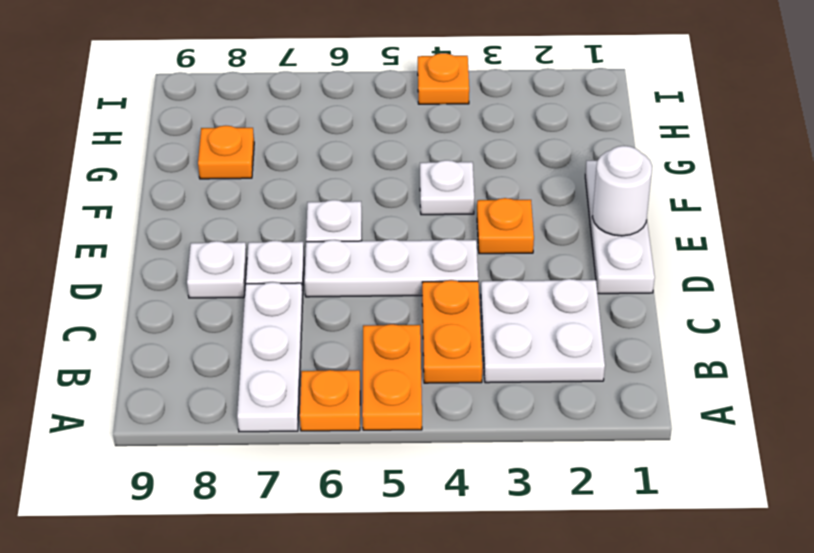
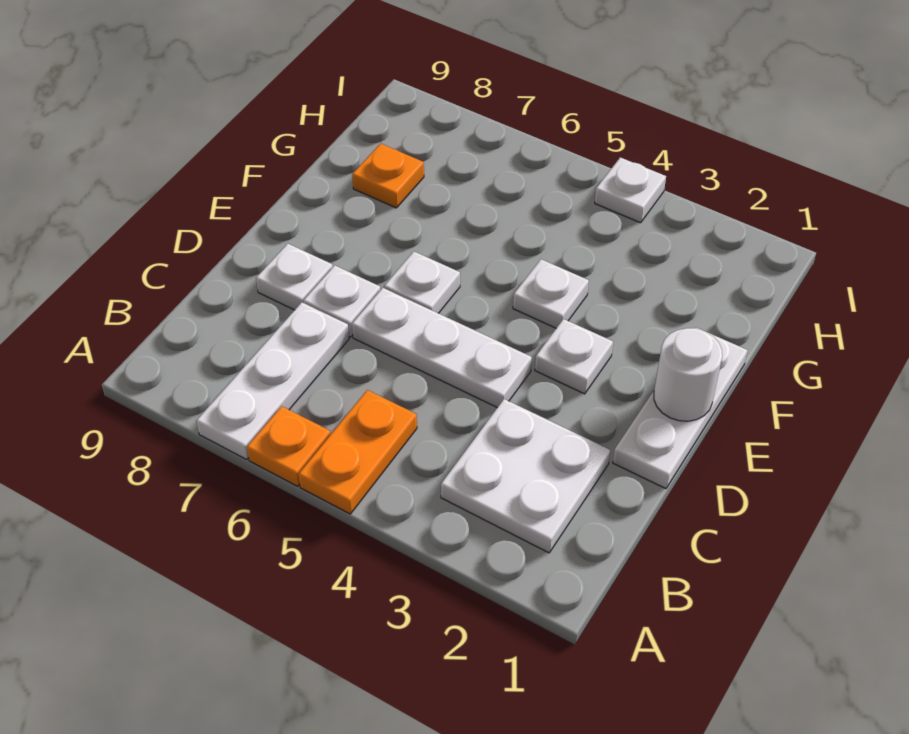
orange plate B4:C4 level 1 -> none
orange plate E3 level 1 -> white plate E3 level 1
orange plate I4 level 1 -> white plate I4 level 1

